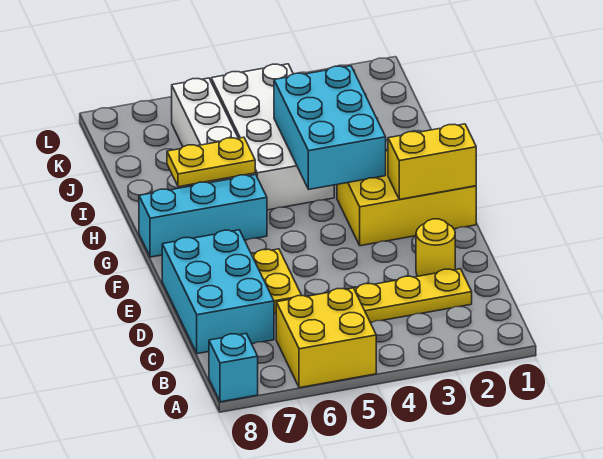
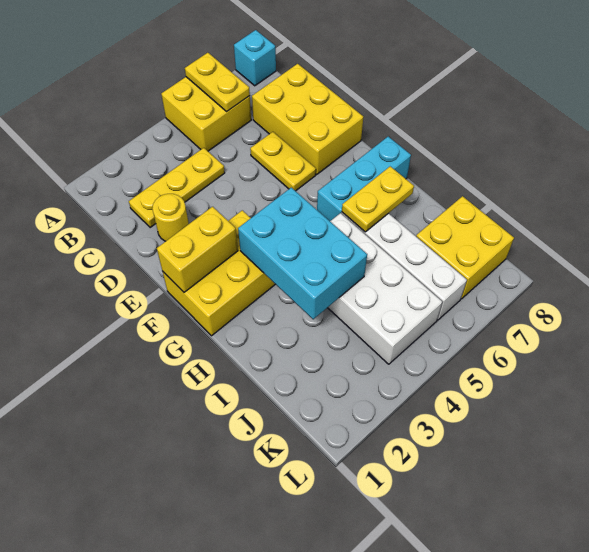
none -> yellow plate A6:B6 level 2
cyan brick C7:E8 level 1 -> yellow brick C7:E8 level 1
none -> yellow brick J7:K8 level 1

